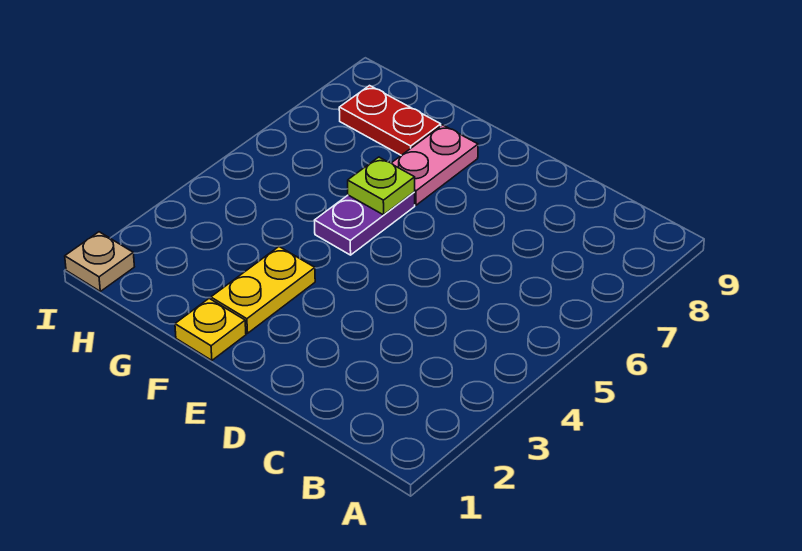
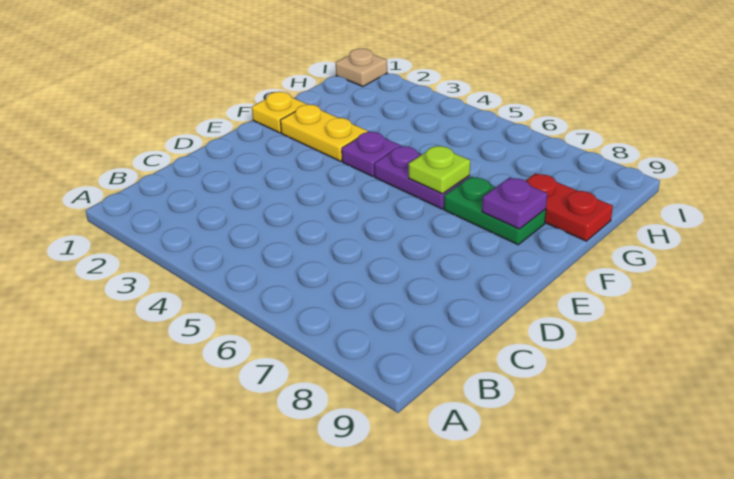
none -> purple plate F4 level 1
pink plate F7:F8 level 1 -> green plate F7:F8 level 1
none -> purple plate F8 level 2
red plate G8:H8 level 1 -> red plate G8:G9 level 1

